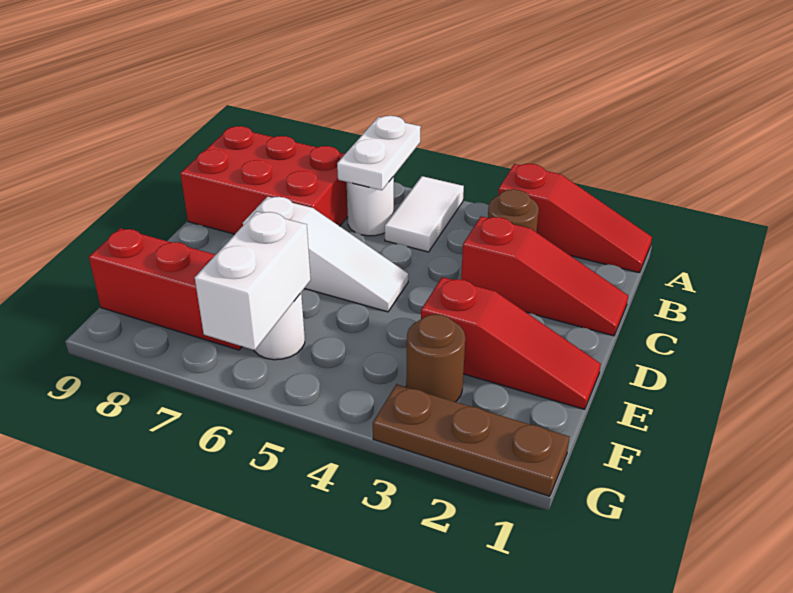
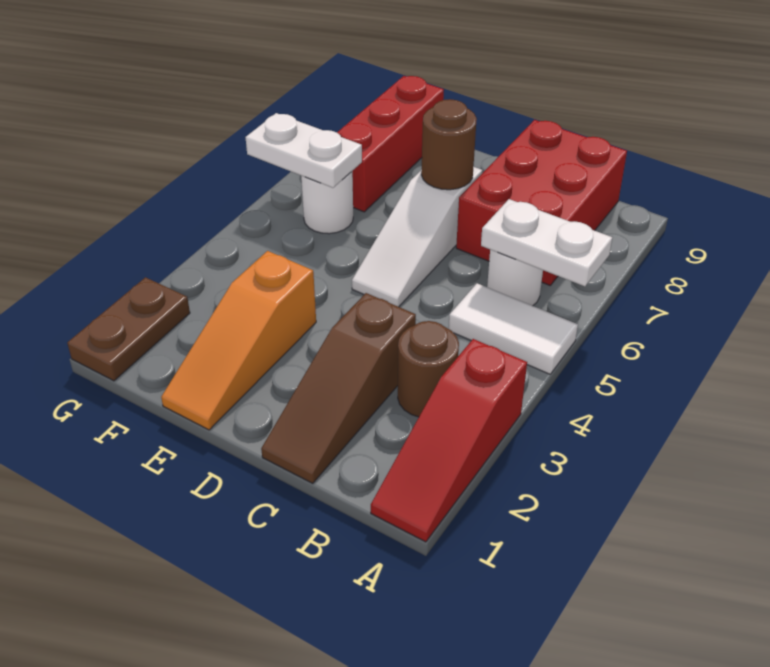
red slope C1:C3 level 1 top 3 -> brown slope C1:C3 level 1 top 3
red slope E1:E3 level 1 top 3 -> orange slope E1:E3 level 1 top 3
brown round brick F3 level 1 -> brown round brick D7 level 2
white brick F6:G6 level 2 -> white plate F6:G6 level 2
brown plate G1:G3 level 1 -> brown plate G1:G2 level 1

